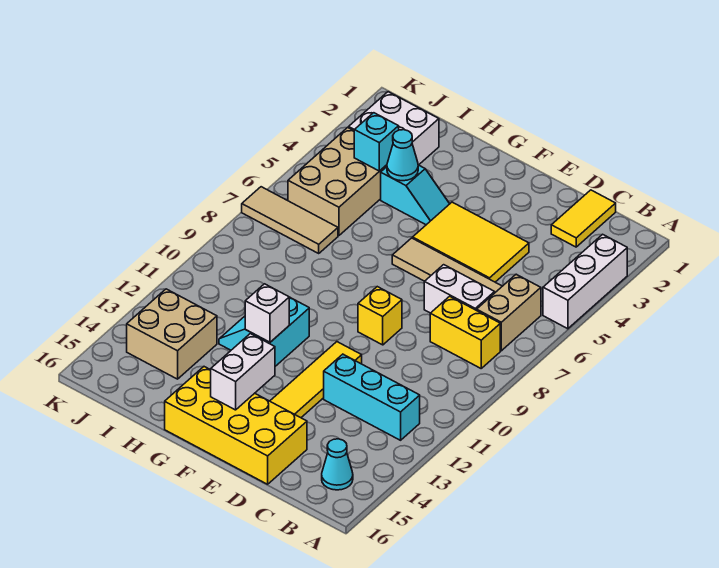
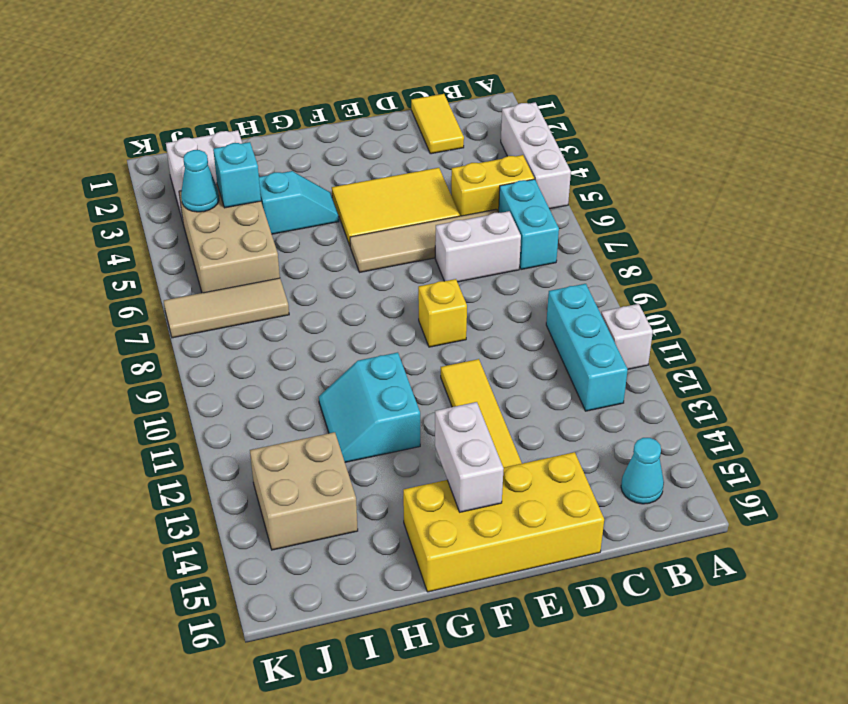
tan brick B6:B7 level 1 -> cyan brick B6:B7 level 1
yellow brick B8:C8 level 1 -> yellow brick B5:C5 level 1
cyan brick B12:D12 level 1 -> cyan brick B10:B12 level 1
white brick G12 level 2 -> white brick A11 level 1
cyan cone H4 level 2 -> cyan cone J4 level 2

